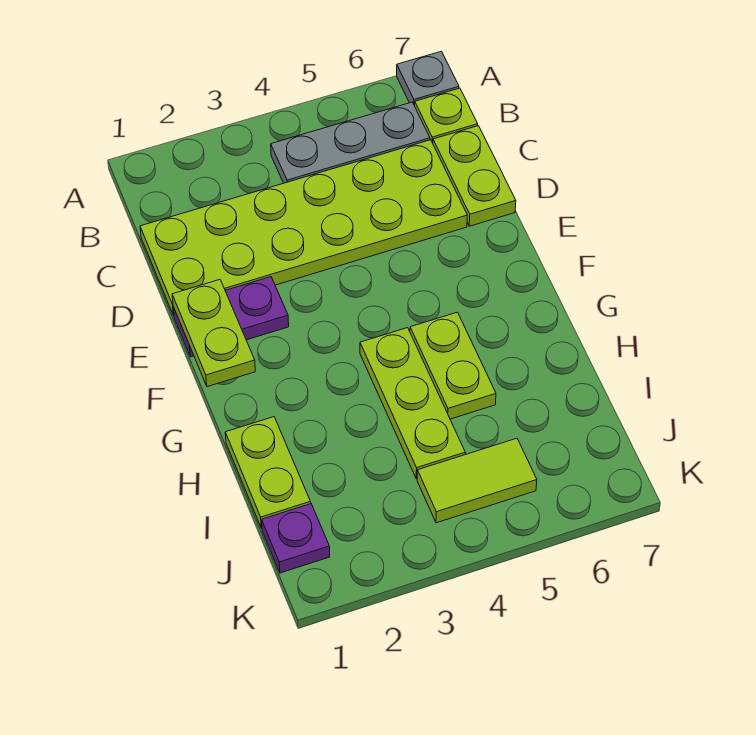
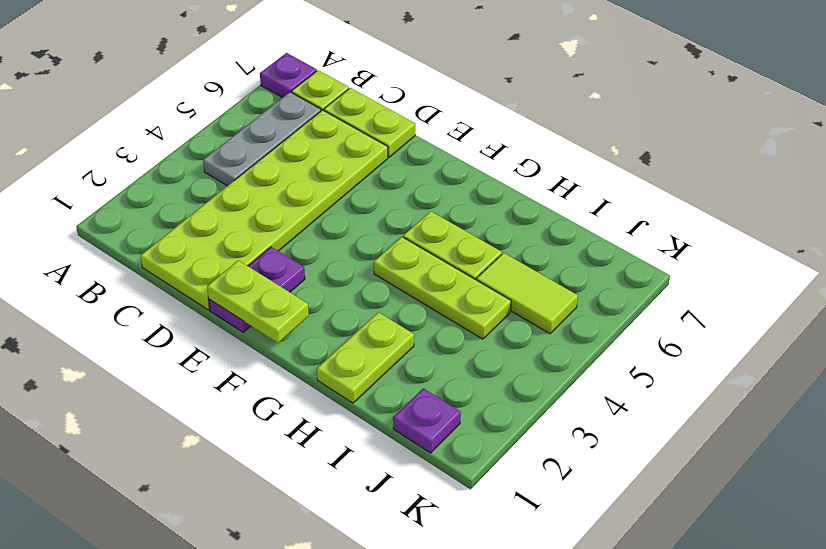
grey plate A7 level 1 -> purple plate A7 level 1
lime plate H1:I1 level 1 -> lime plate H1:H2 level 1
lime tile J4:J5 level 1 -> lime tile I5:J5 level 1

